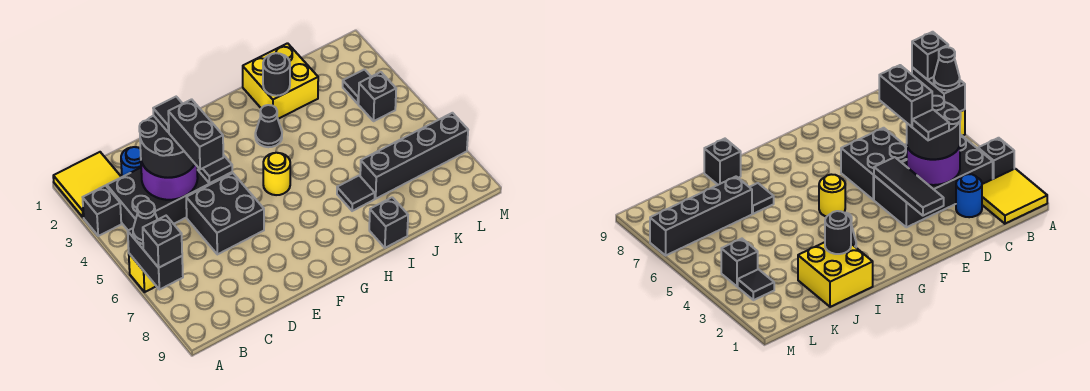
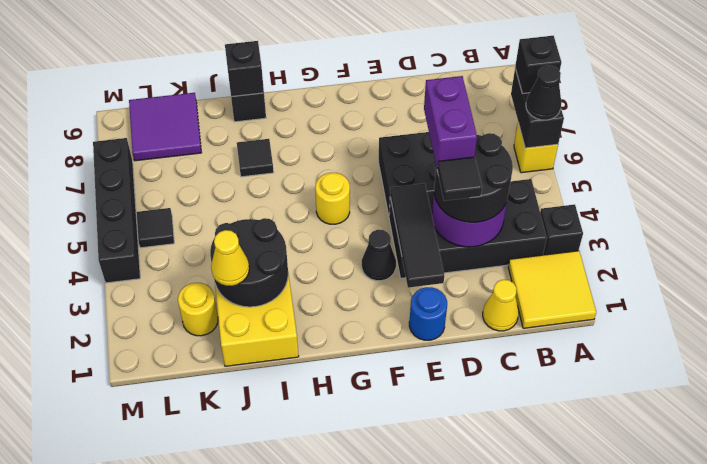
none -> yellow cone C1 level 1
blue round brick C2 level 1 -> blue round brick E1 level 1
black brick D4:D5 level 4 -> purple brick D4:D5 level 4
black cone H3 level 1 -> black cone F3 level 1
black round brick I2 level 2 -> black round brick I2:J3 level 2
none -> yellow cone J2 level 3
black brick J7:M7 level 1 -> black brick M4:M7 level 1
none -> yellow round brick K2 level 1
none -> purple tile K8:L9 level 1
black tile L3 level 1 -> black tile L5 level 1
black brick L4 level 1 -> black brick I9 level 2

